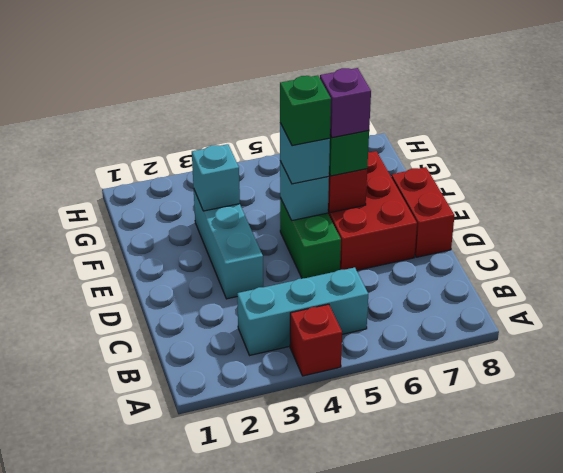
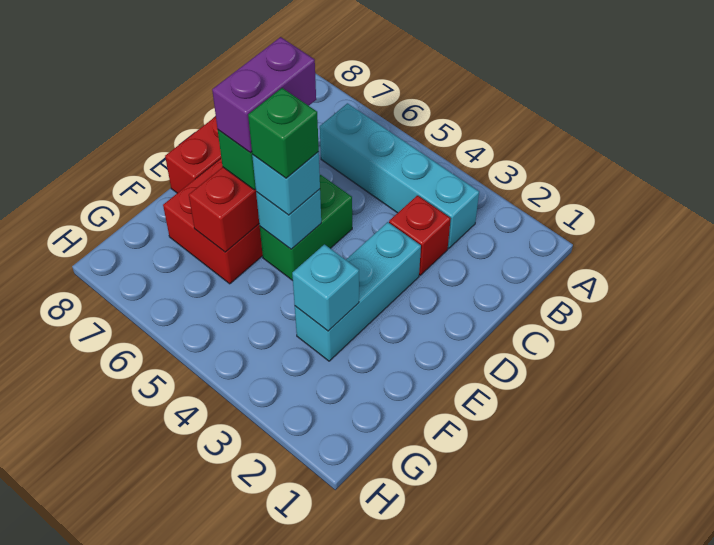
red brick A4 level 1 -> red brick C3 level 1
cyan brick B3:B5 level 1 -> cyan brick B3:B6 level 1
purple brick E6 level 4 -> purple brick D6:E6 level 4

